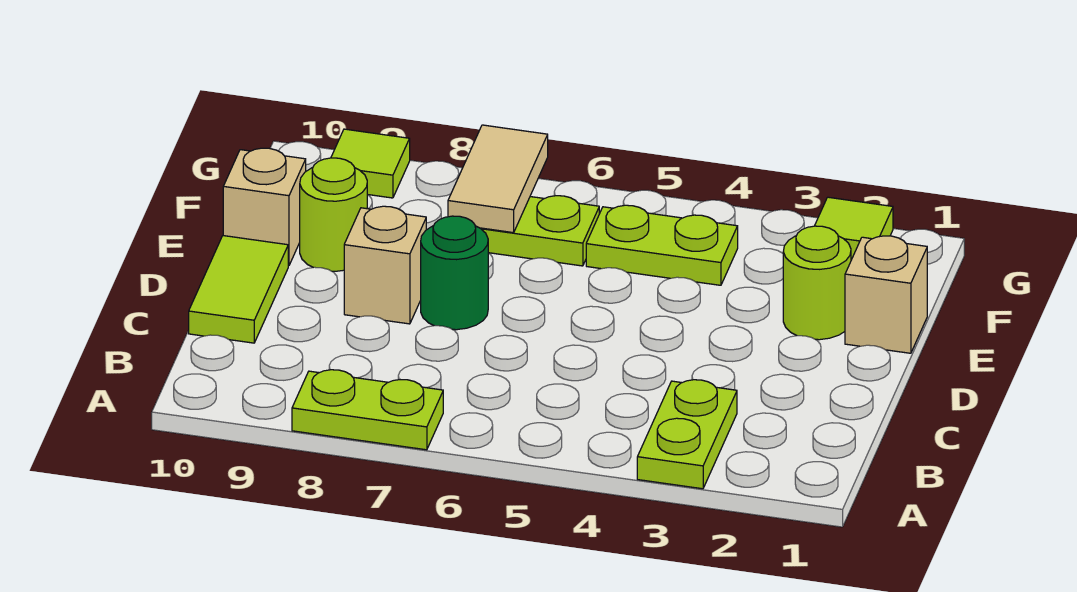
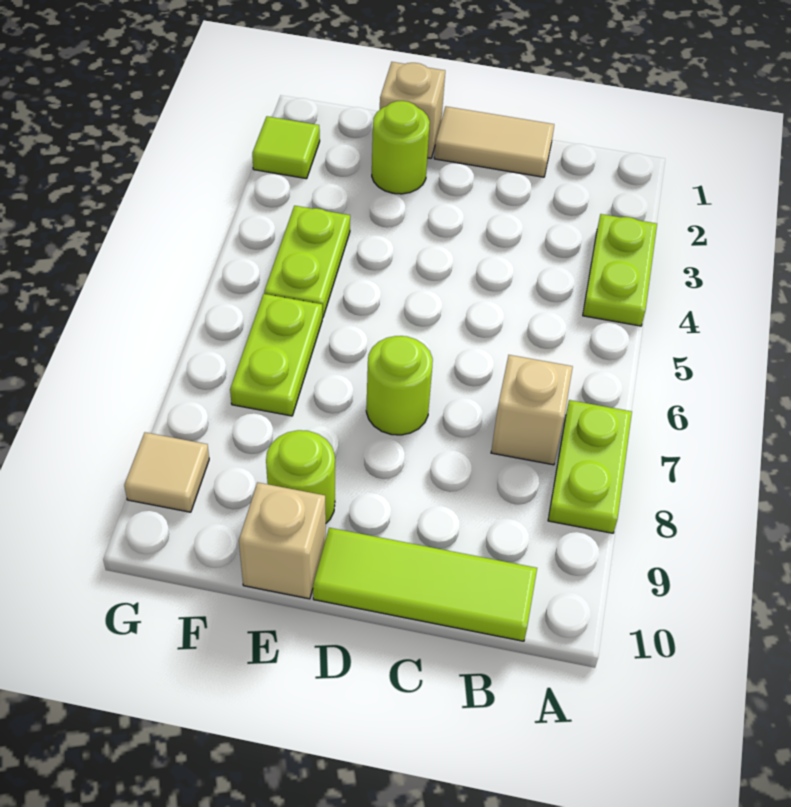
lime plate A3:B3 level 1 -> lime plate A3:A4 level 1
lime tile C10:D10 level 1 -> lime tile B10:D10 level 1
green round brick D7 level 1 -> lime round brick D7 level 1
tan brick D8 level 1 -> tan brick B7 level 1
tan tile F7:G7 level 2 -> tan tile C1:D1 level 1
lime tile G9 level 1 -> tan tile G9 level 1

